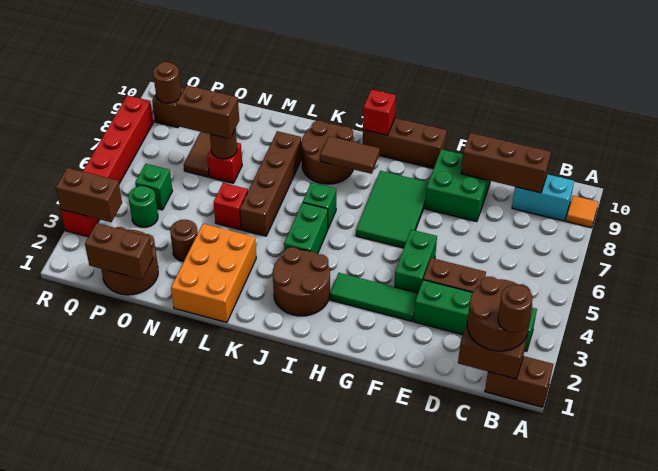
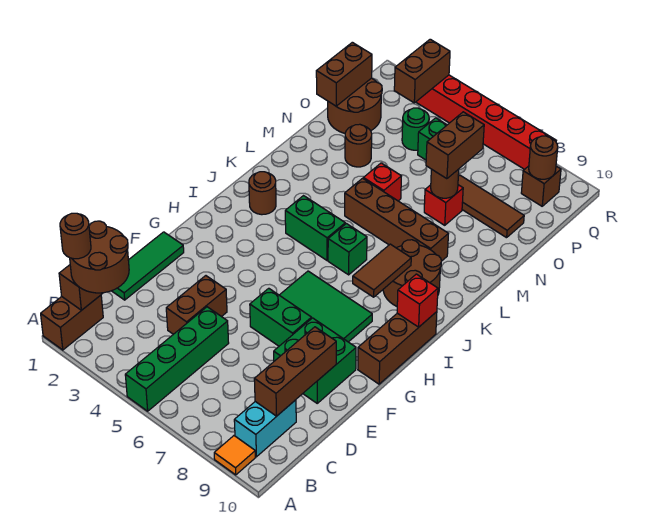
green brick B3:E3 level 1 -> green brick A5:D5 level 1
green tile F3:H3 level 1 -> green tile D1:F1 level 1
green brick F4:F5 level 1 -> green brick F6:F7 level 1
brown round brick I2:J3 level 1 -> brown round brick J2 level 1
orange brick L1:M3 level 1 -> none

